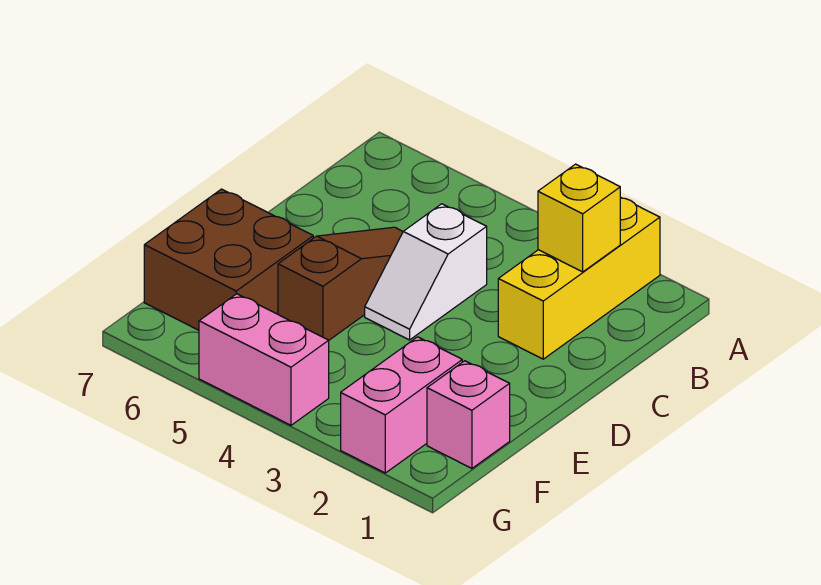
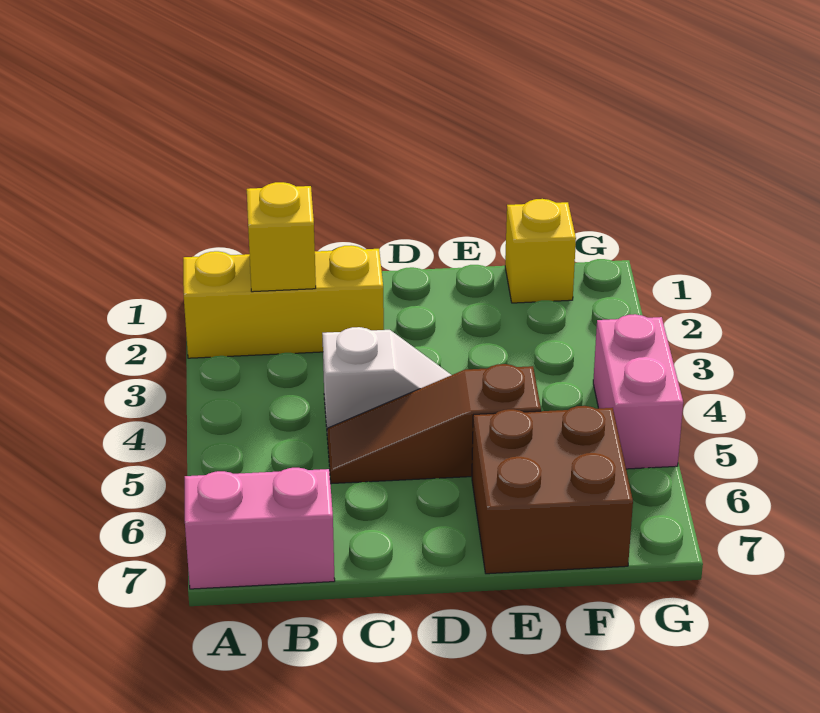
pink brick F1 level 1 -> yellow brick F1 level 1
pink brick F2:G2 level 1 -> pink brick A7:B7 level 1

